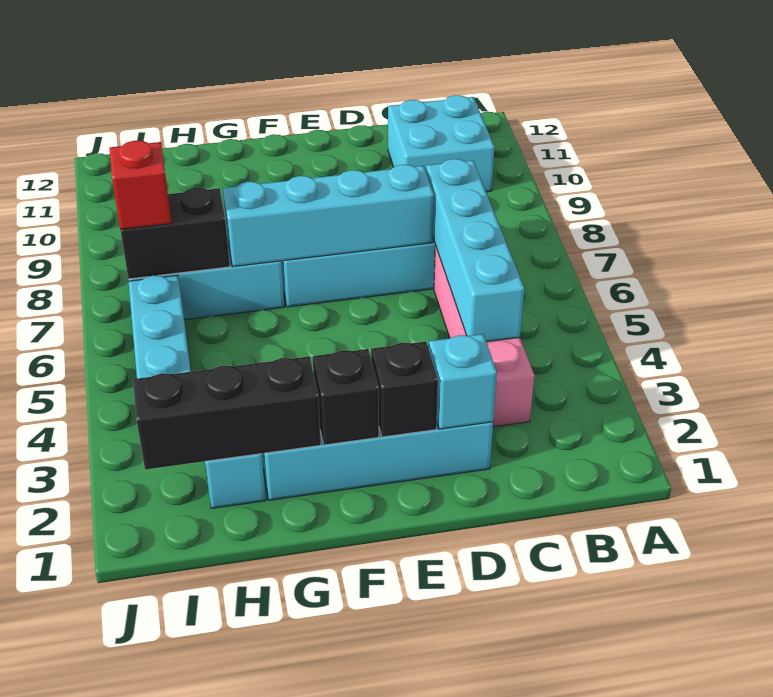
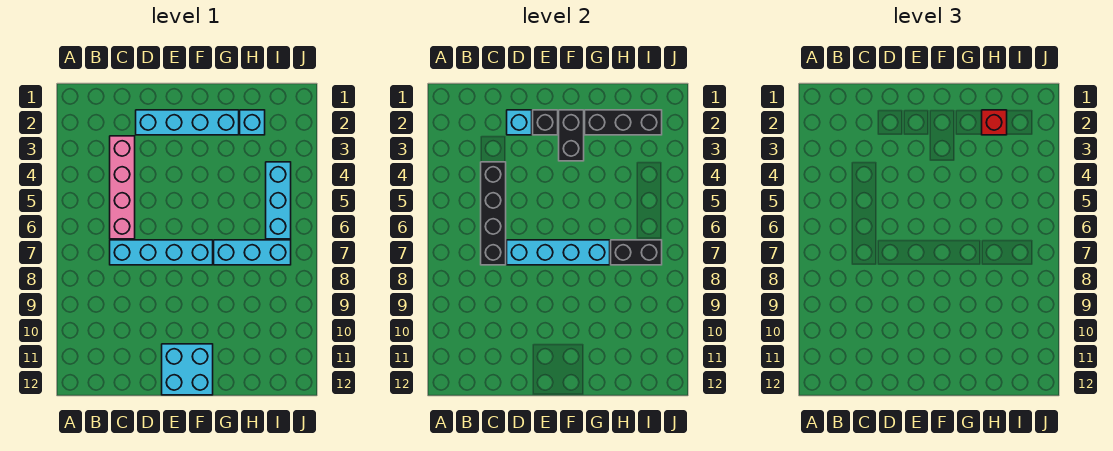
cyan brick B10:C11 level 1 -> cyan brick E11:F12 level 1
cyan brick C4:C7 level 2 -> black brick C4:C7 level 2
black brick F2 level 2 -> black brick F2:F3 level 2
red brick I7 level 3 -> red brick H2 level 3

